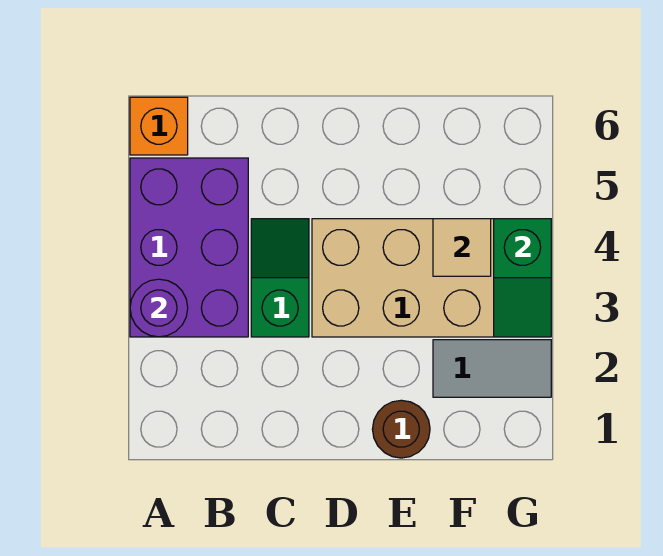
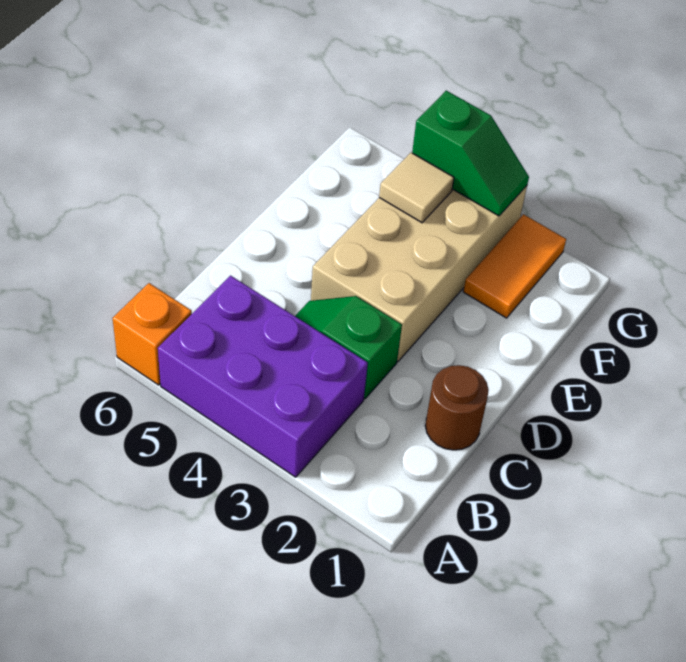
purple round brick A3 level 2 -> none
brown round brick E1 level 1 -> brown round brick C1 level 1
grey tile F2:G2 level 1 -> orange tile F2:G2 level 1

